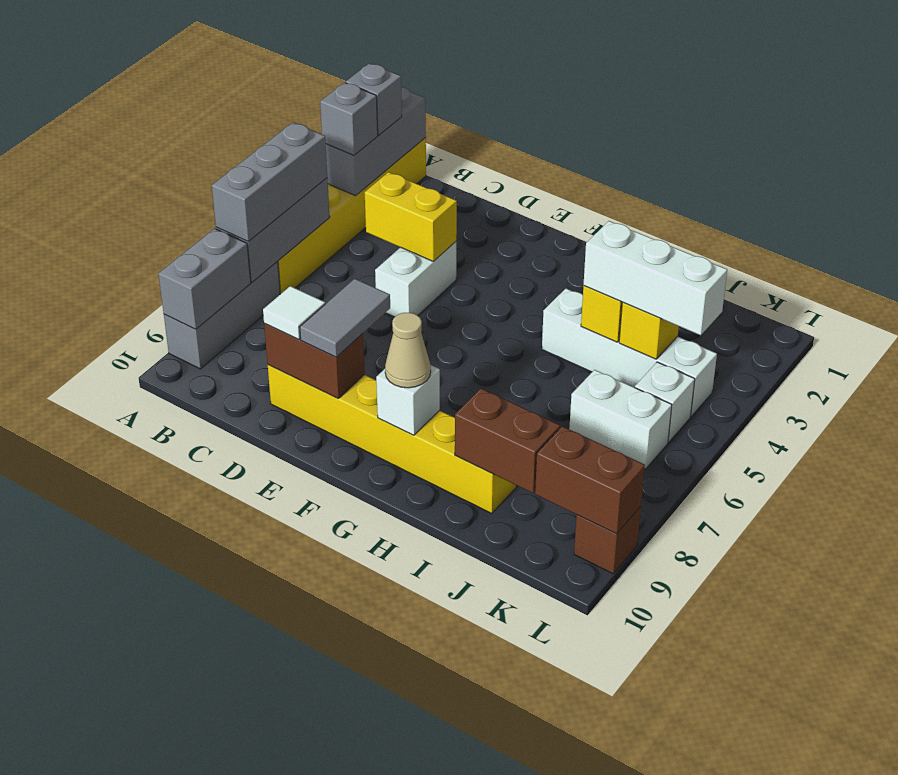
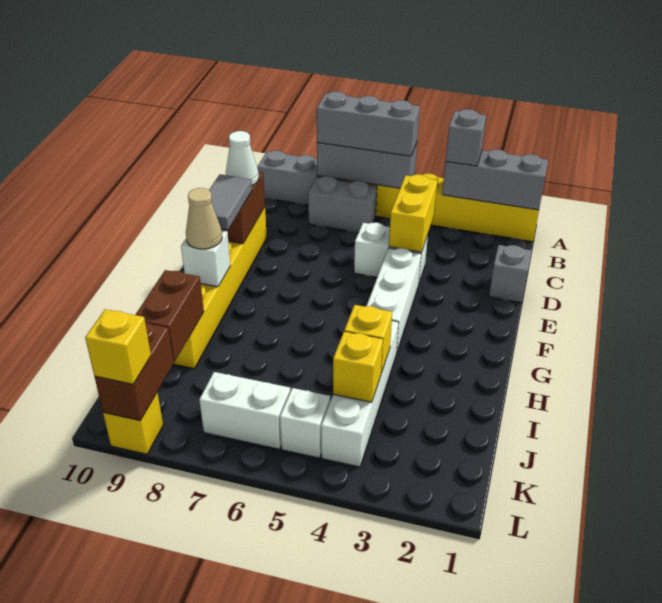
grey brick A2 level 3 -> grey brick D1 level 1
grey brick A8:A9 level 2 -> grey brick B6:B7 level 1
white tile D9 level 3 -> white cone D9 level 3
grey tile E8:E9 level 3 -> grey tile E9:F9 level 3
white brick I4:K4 level 3 -> white brick E4:G4 level 1
white brick J6:K6 level 1 -> white brick K6:K7 level 1
brown brick L9 level 1 -> yellow brick L9 level 1
none -> yellow brick L9 level 3

